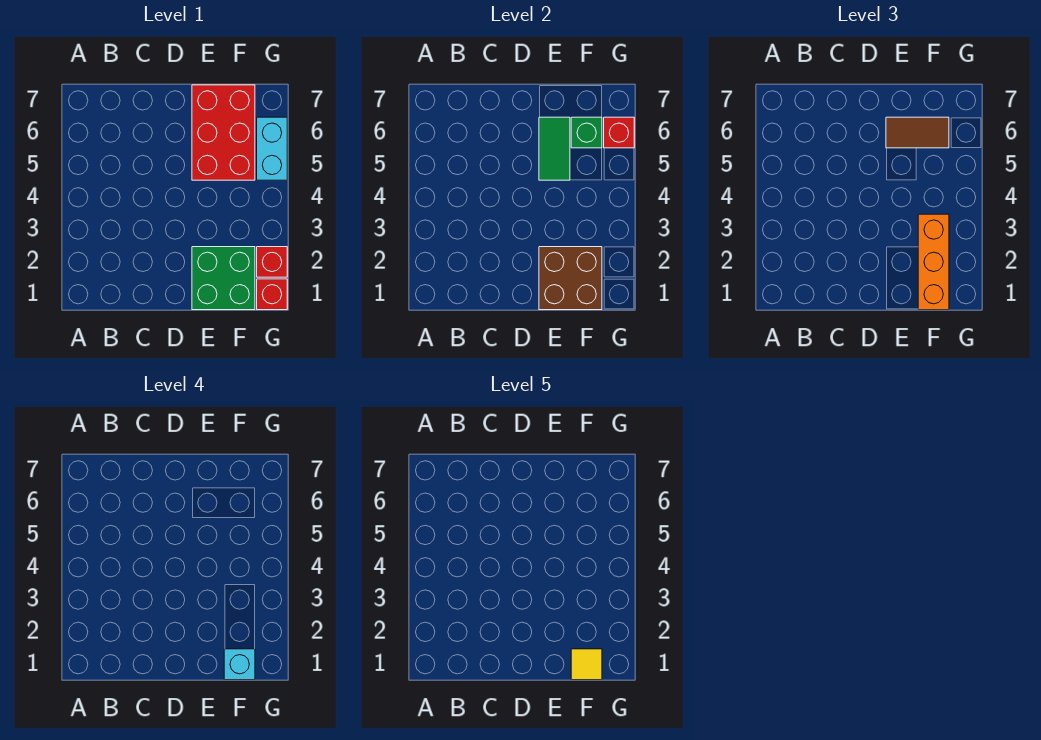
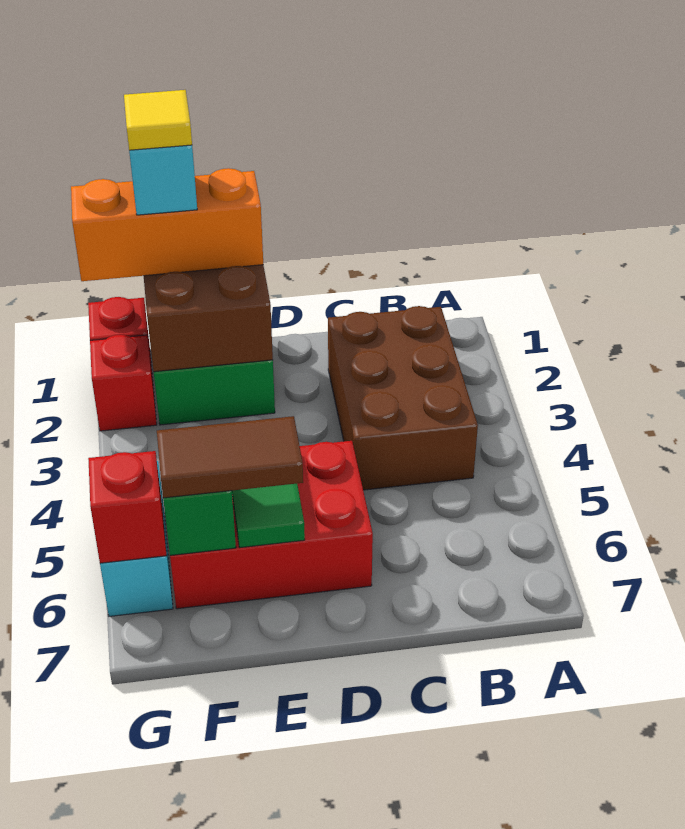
none -> brown brick B2:C4 level 1
red brick E5:F7 level 1 -> red brick D5:F6 level 1
orange brick F1:F3 level 3 -> orange brick E1:G1 level 3

